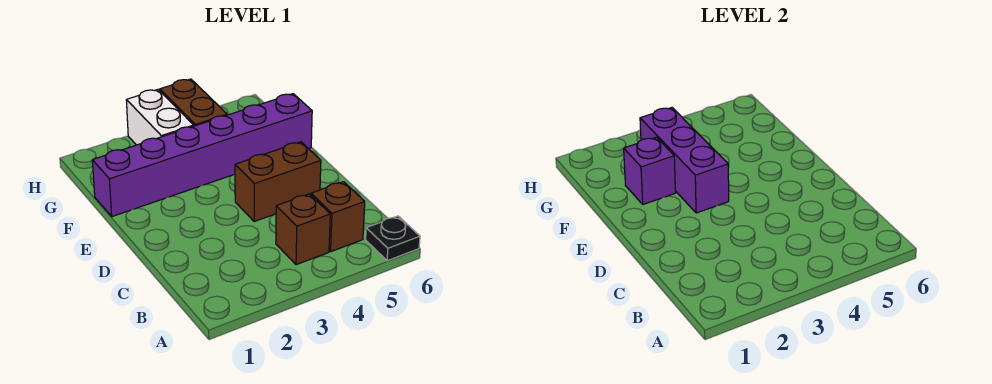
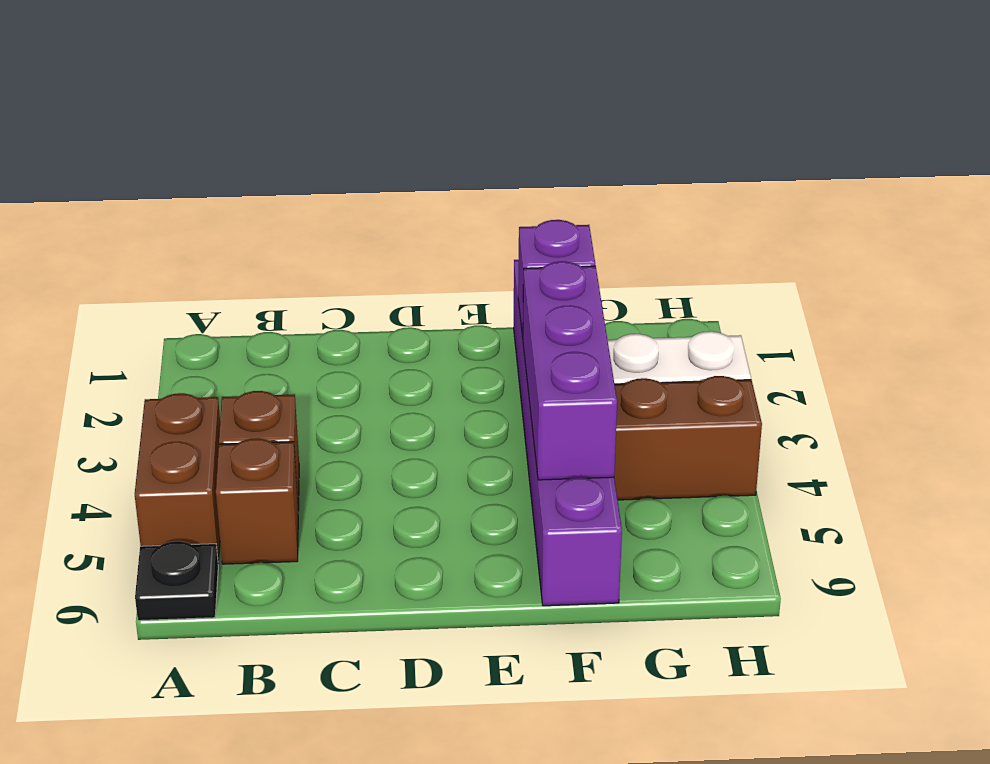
brown brick D4:D5 level 1 -> brown brick A4:A5 level 1
purple brick E3:G3 level 2 -> purple brick F3:F5 level 2

